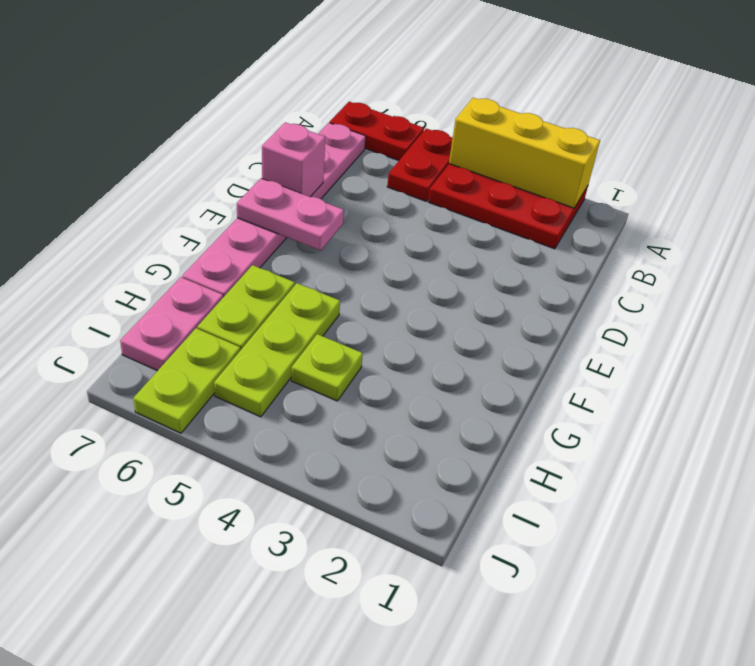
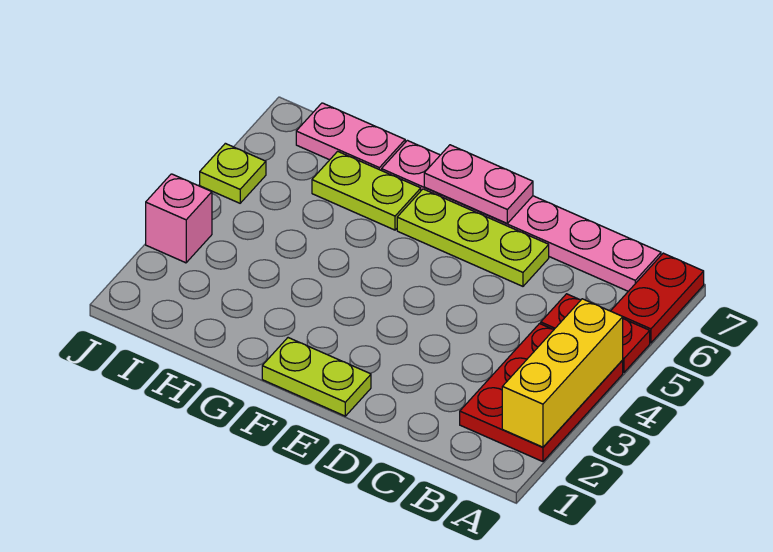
pink brick D7 level 2 -> pink brick J3 level 1
pink plate E6:E7 level 2 -> pink plate E7:F7 level 2
lime plate G5:I5 level 1 -> lime plate D6:F6 level 1
lime plate H4 level 1 -> lime plate J5 level 1
lime plate I6:J6 level 1 -> lime plate E1:F1 level 1

